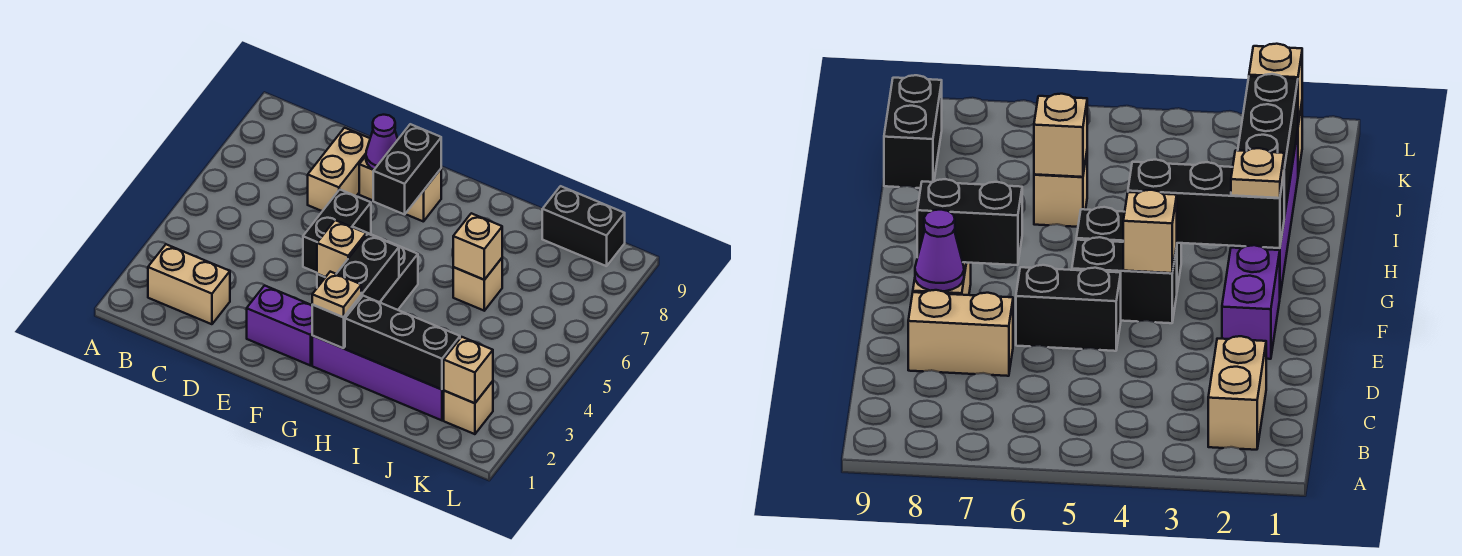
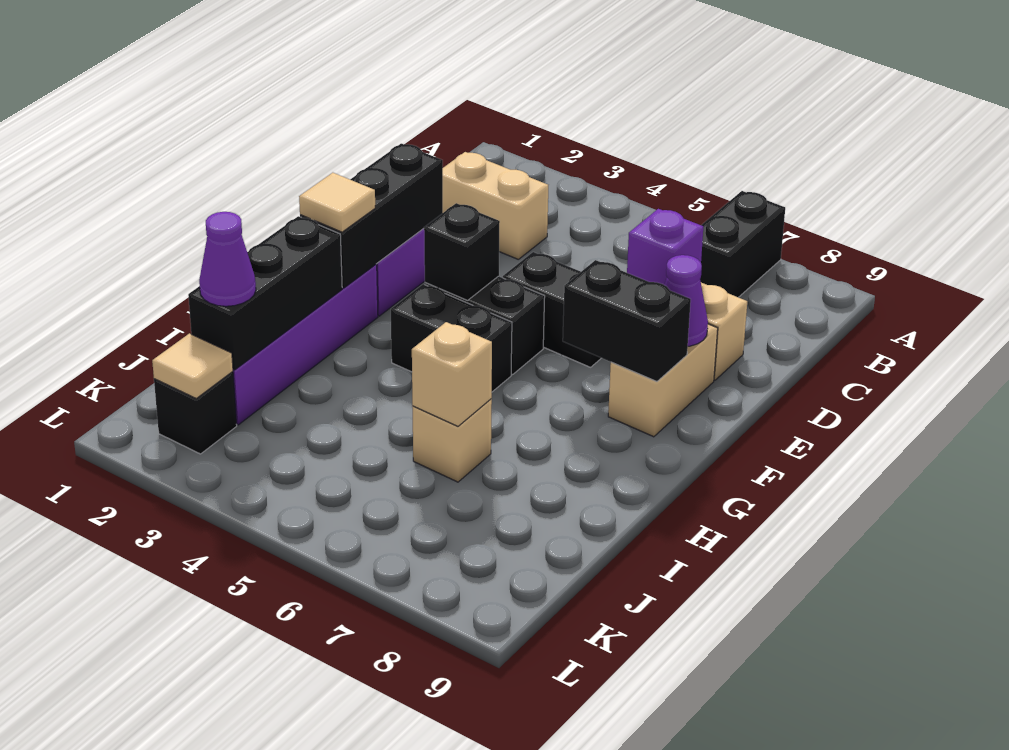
tan brick B2:C2 level 1 -> tan brick C2:C3 level 1
none -> purple brick D7 level 2
tan brick F4 level 2 -> black brick F4 level 2
black brick G2:G4 level 2 -> black brick E2:G2 level 2
tan plate G2 level 3 -> tan tile G2 level 3
none -> purple cone J2 level 3
black brick J9:K9 level 1 -> black brick A7:B7 level 1
tan brick K2 level 1 -> black brick K2 level 1
tan brick K2 level 2 -> tan tile K2 level 2

